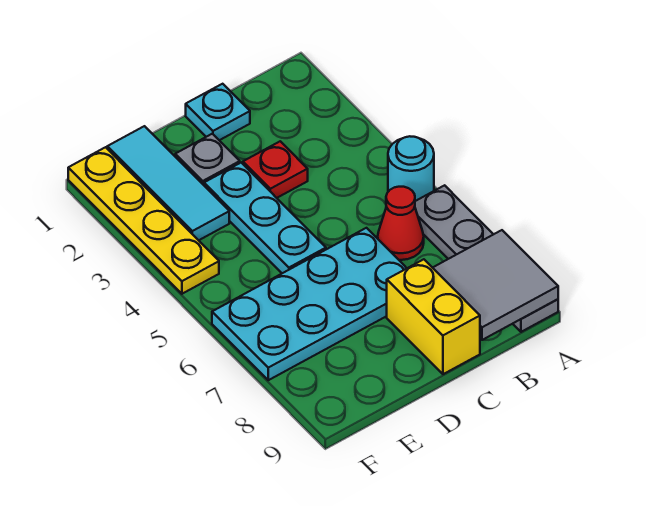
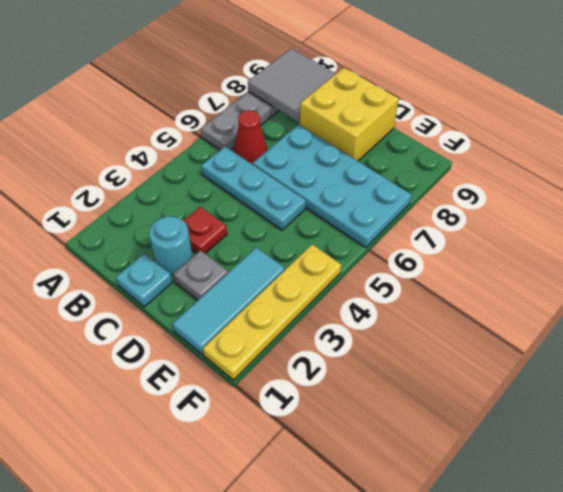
cyan round brick A5 level 1 -> cyan round brick C2 level 1
yellow brick C8:C9 level 1 -> yellow brick C8:D9 level 1
cyan plate D3:D5 level 1 -> cyan plate B5:D5 level 1

